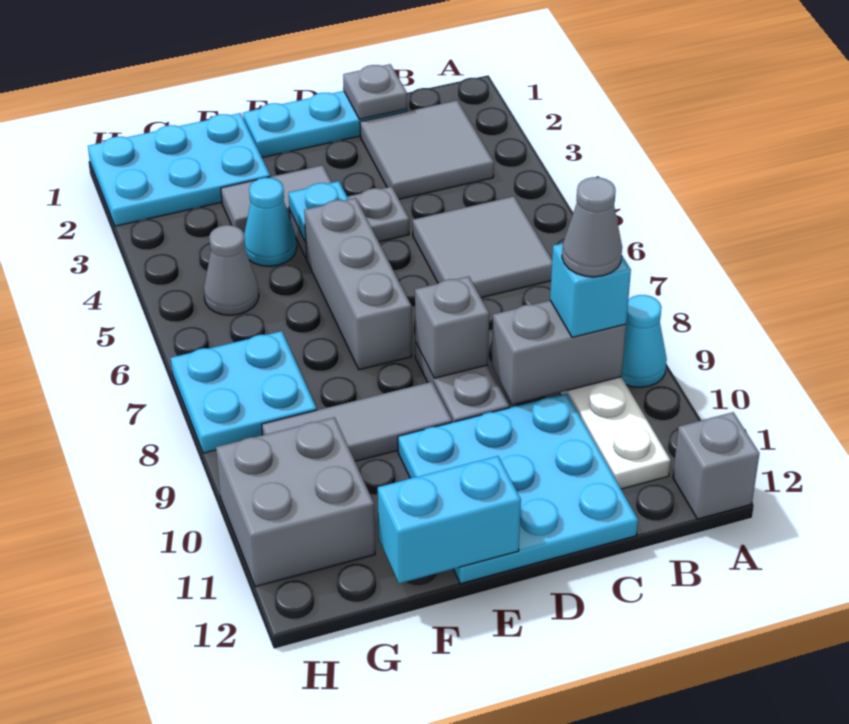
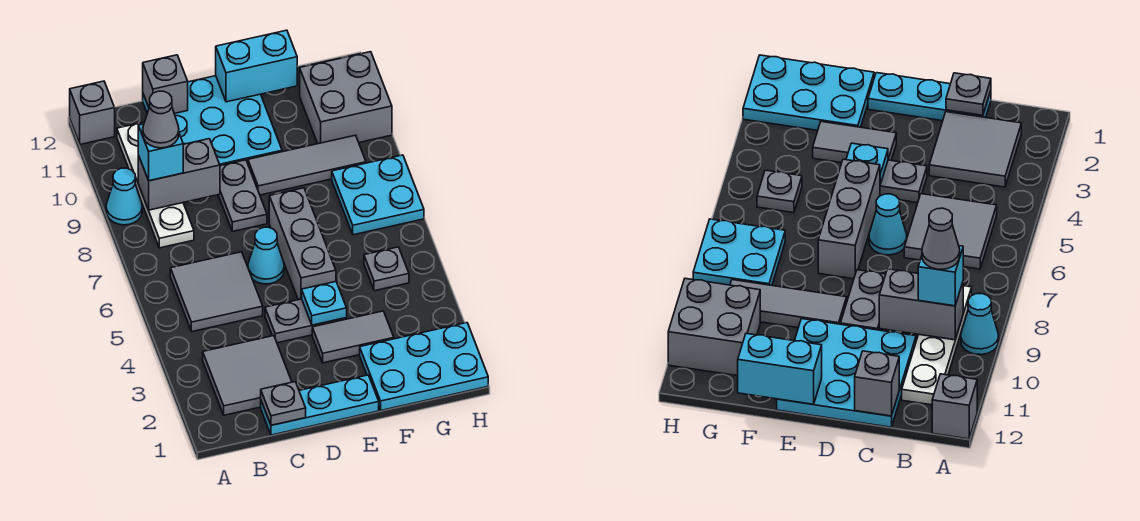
grey brick D8 level 2 -> grey brick C12 level 2
cyan cone F4 level 1 -> cyan cone D6 level 1
grey cone G5 level 1 -> grey plate G5 level 1

